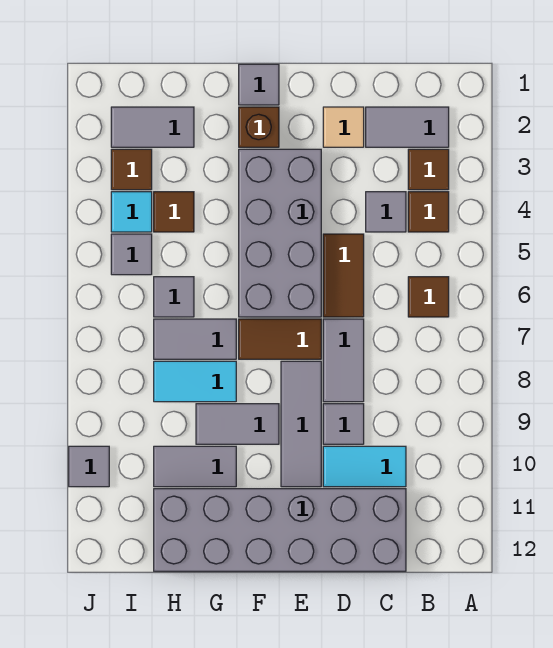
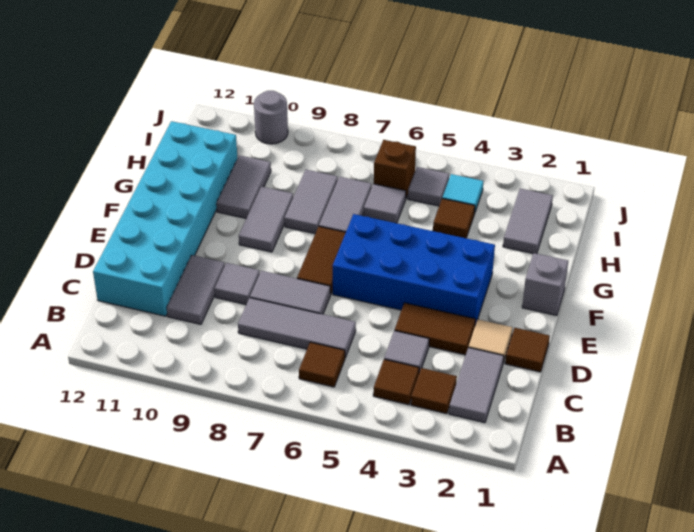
cyan tile C10:D10 level 1 -> grey tile C10:D10 level 1
grey brick C11:H12 level 1 -> cyan brick C11:H12 level 1
brown tile D5:D6 level 1 -> brown tile D3:D4 level 1
grey brick E3:F6 level 1 -> blue brick E3:F6 level 1
grey tile E8:E10 level 1 -> grey tile C6:C8 level 1
grey tile F1 level 1 -> grey brick F1 level 1
brown brick F2 level 1 -> brown brick I6 level 1
cyan tile G8:H8 level 1 -> grey tile G8:H8 level 1
brown tile I3 level 1 -> brown tile D1 level 1
grey tile J10 level 1 -> grey round brick J10 level 1

